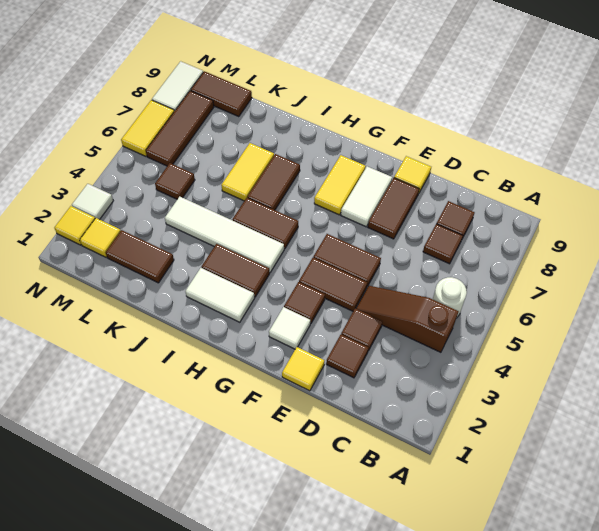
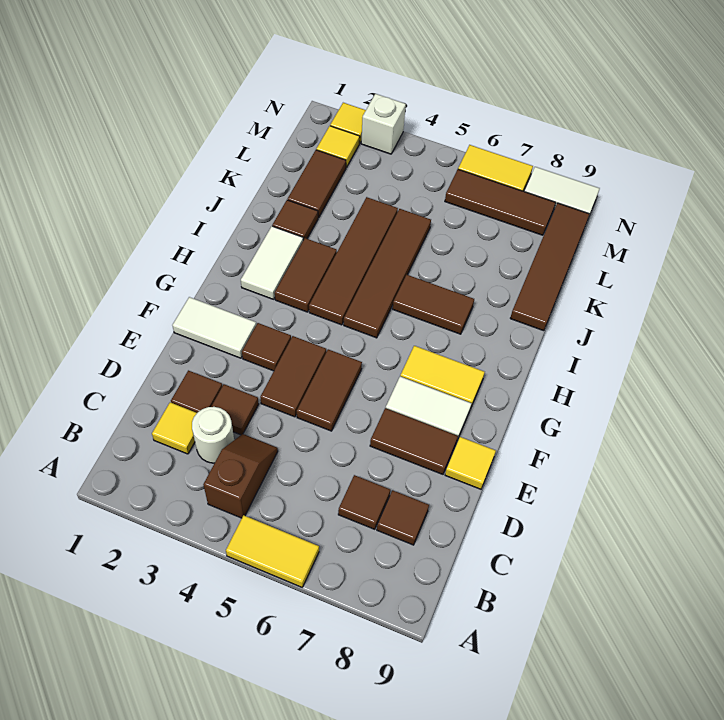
brown slope B4:D4 level 1 top B -> brown slope B4:C4 level 1 top B
white round brick B5 level 1 -> white round brick C3 level 1
yellow tile E1 level 1 -> yellow tile C2 level 1
white tile F2 level 1 -> white tile F1:F2 level 1
white tile H4:K4 level 1 -> brown tile H4:K4 level 1
brown tile H5:I5 level 1 -> brown tile H5:K5 level 1
yellow tile J6:J7 level 1 -> yellow tile A5:A6 level 1
brown tile L5 level 1 -> brown tile J2 level 1
brown tile L9:M9 level 1 -> brown tile J9:M9 level 1
white tile N3 level 1 -> white brick N3 level 1

